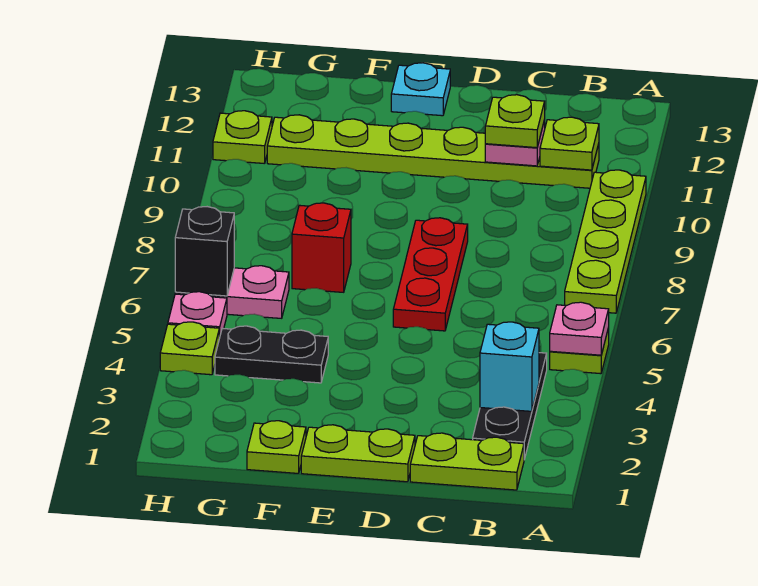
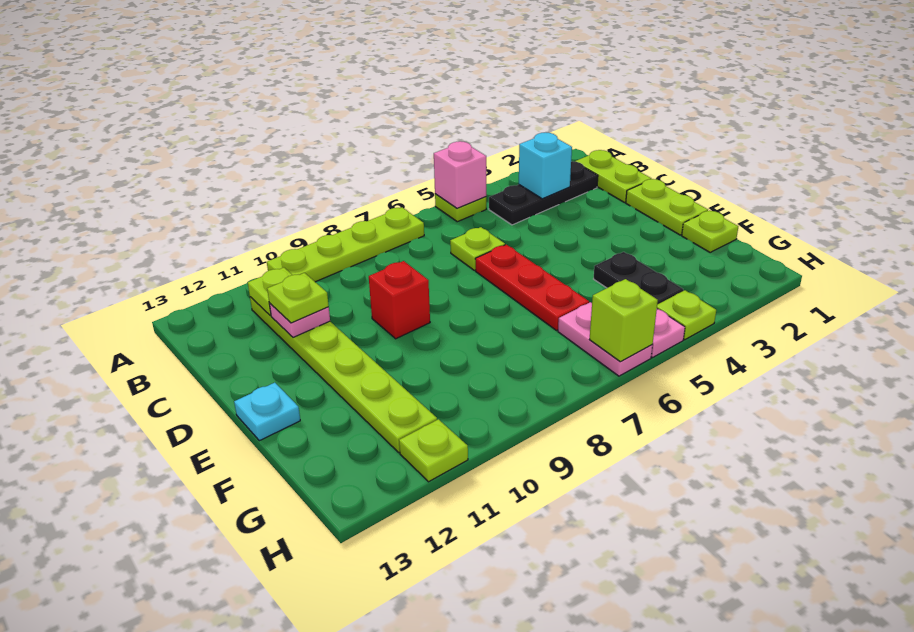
pink plate A5 level 2 -> pink brick A5 level 2
none -> lime plate C6 level 1
red plate D6:D8 level 1 -> red plate D6:F6 level 1
red brick F7 level 1 -> red brick D9 level 1
black brick H6 level 2 -> lime brick H6 level 2

